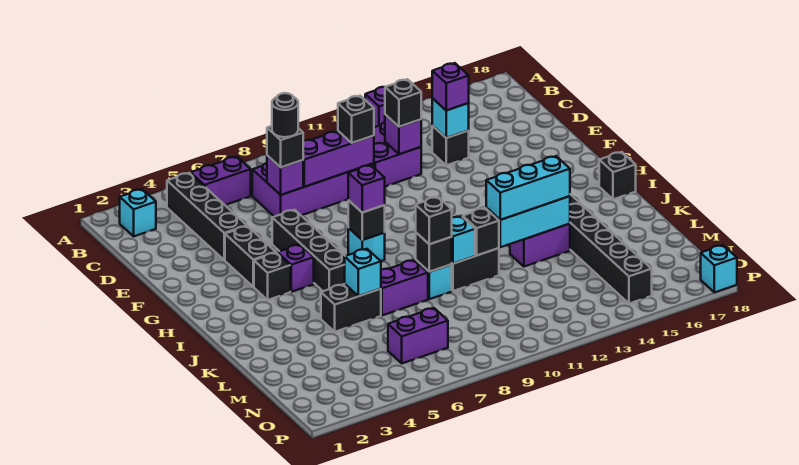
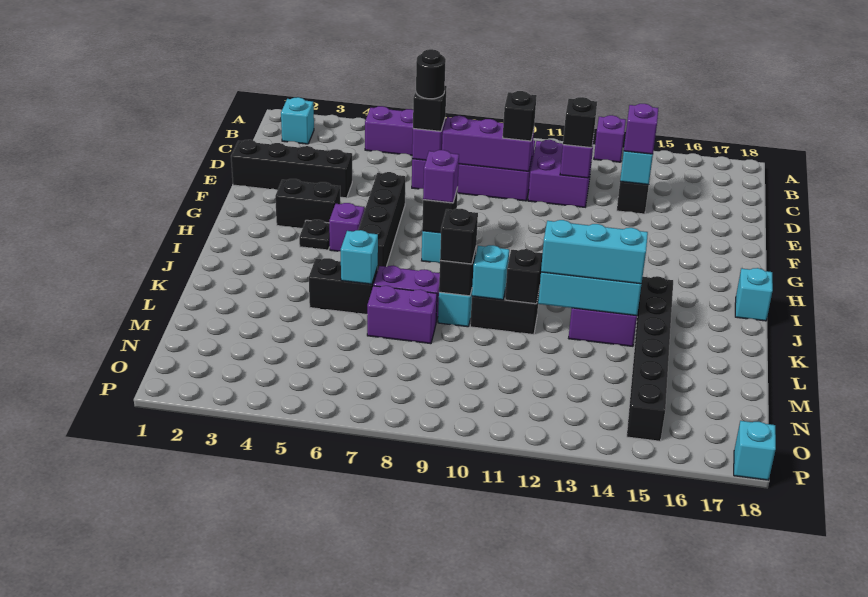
black brick B4:E4 level 1 -> black brick E1:E4 level 1
black brick F4:G4 level 1 -> black brick G3:G4 level 1
black brick H4 level 1 -> black plate H4 level 1
black brick I18 level 1 -> cyan brick I18 level 1
purple brick N6:N7 level 1 -> purple brick L7:L8 level 1

